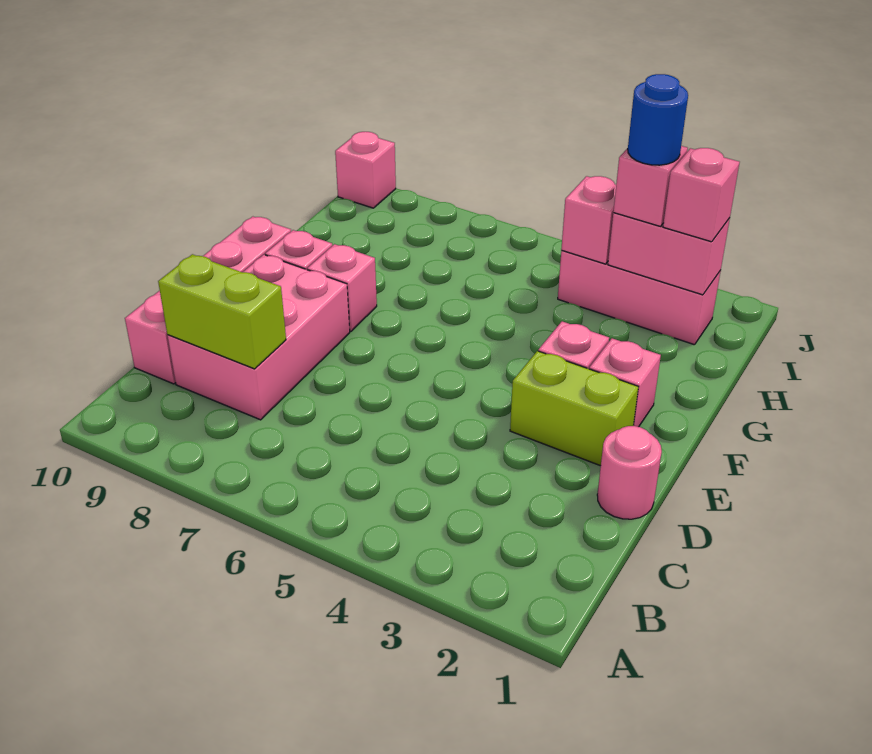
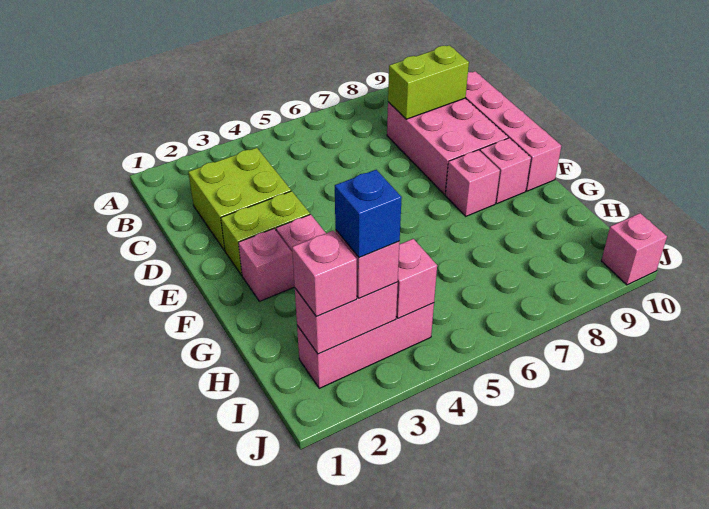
none -> lime brick C2:D3 level 1
pink round brick D1 level 1 -> none
blue round brick I3 level 4 -> blue brick I3 level 4

